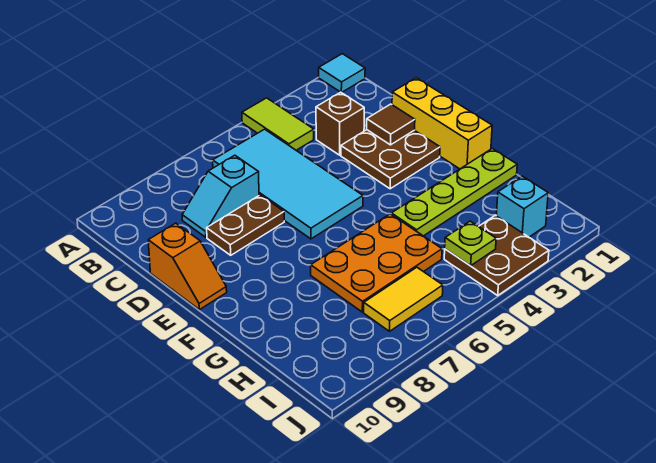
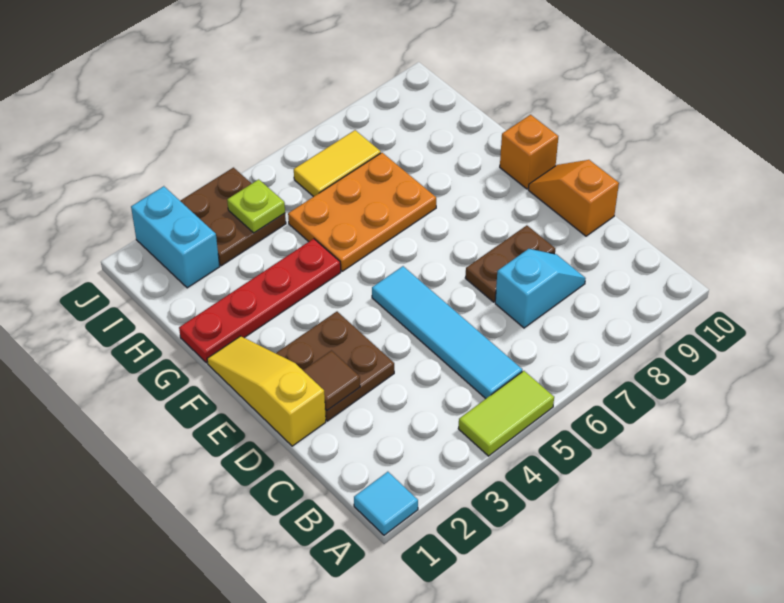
lime tile A4:B4 level 1 -> lime tile A4:A5 level 1
cyan tile B5:E6 level 1 -> cyan tile B5:E5 level 1
brown brick C3 level 1 -> none
yellow brick D1:F1 level 1 -> yellow slope D1:F1 level 1 top D
none -> orange brick F10 level 1
lime plate G1:G4 level 1 -> red plate G1:G4 level 1
cyan brick I2 level 1 -> cyan brick I2:J2 level 1

